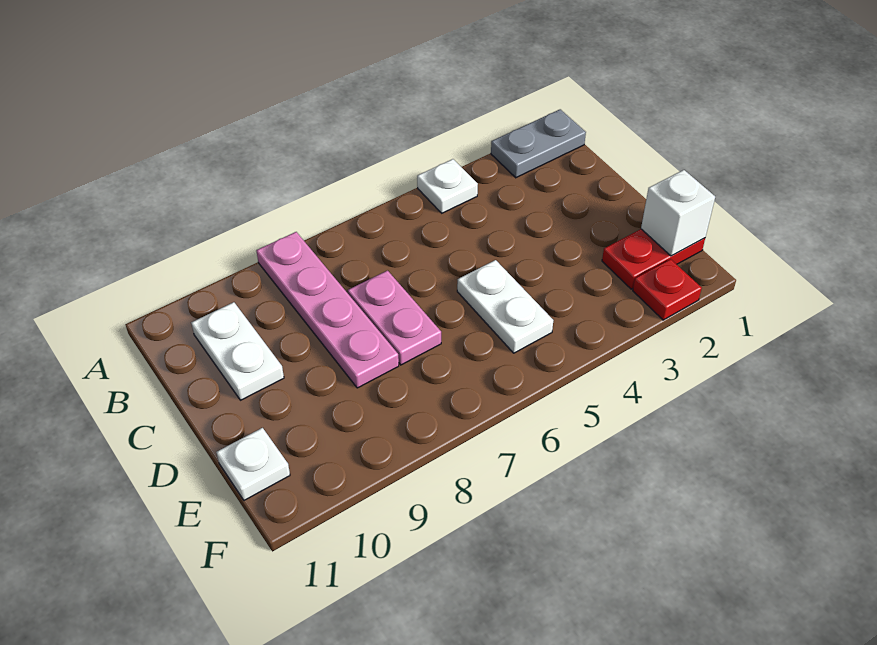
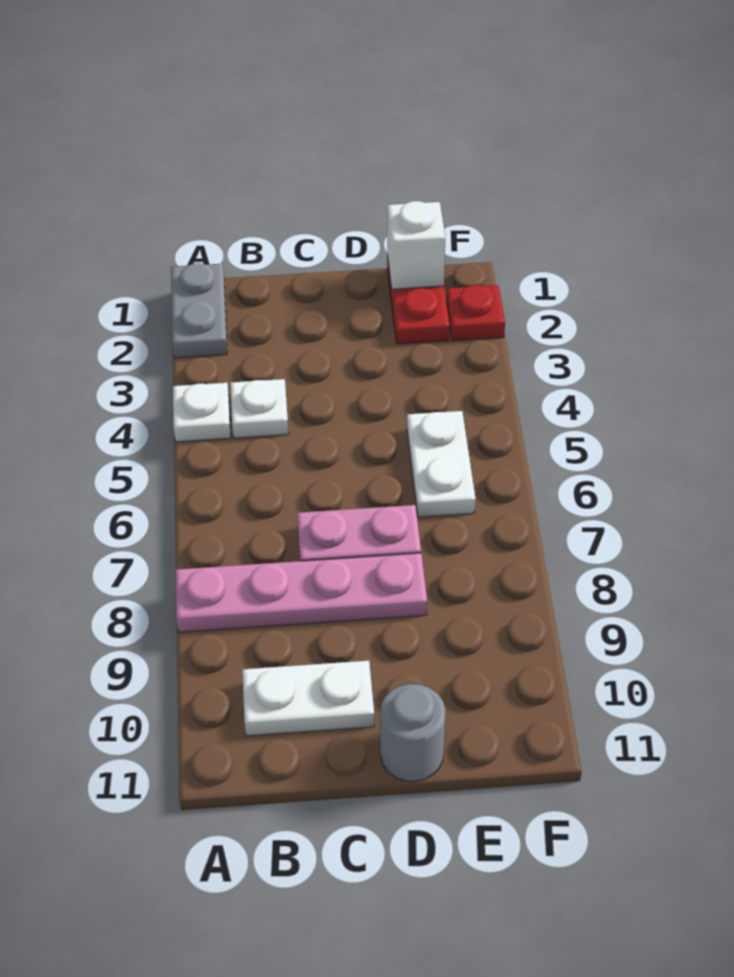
white plate D5:E5 level 1 -> white plate E5:E6 level 1
none -> grey round brick D11 level 1
white plate E11 level 1 -> white plate B4 level 1

